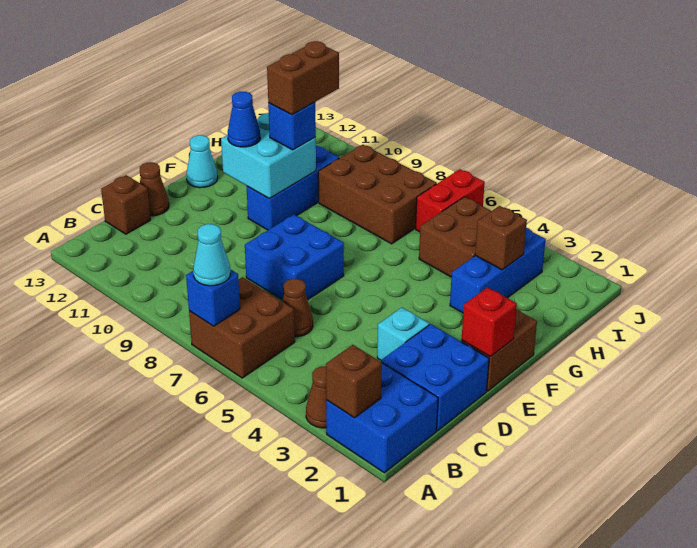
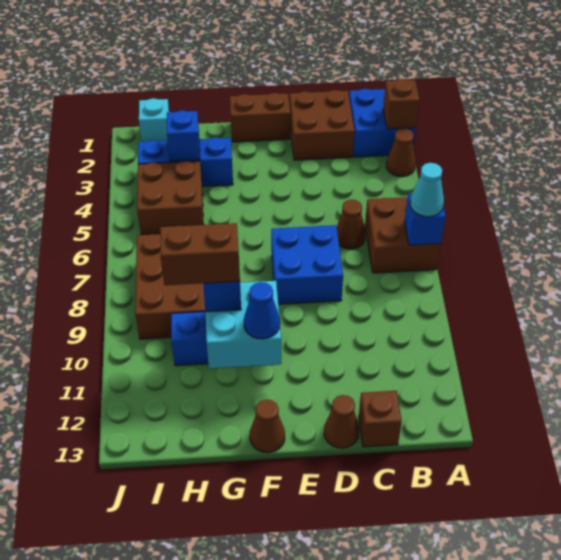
blue brick C1:D2 level 1 -> brown brick C1:D2 level 1
cyan brick D3 level 1 -> cyan brick I1 level 1
red brick E1 level 2 -> none
cyan cone F13 level 1 -> brown cone F13 level 1
brown brick H3 level 2 -> blue brick H3 level 2
red brick I6:J6 level 1 -> none

